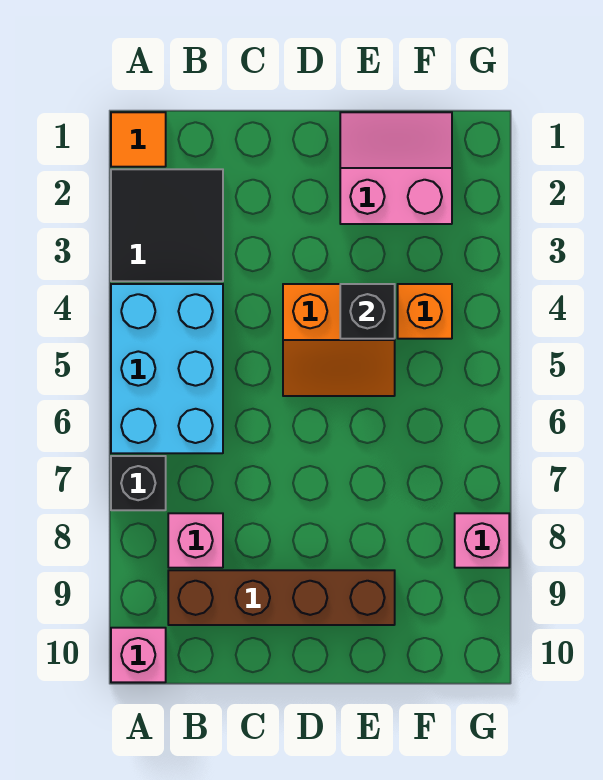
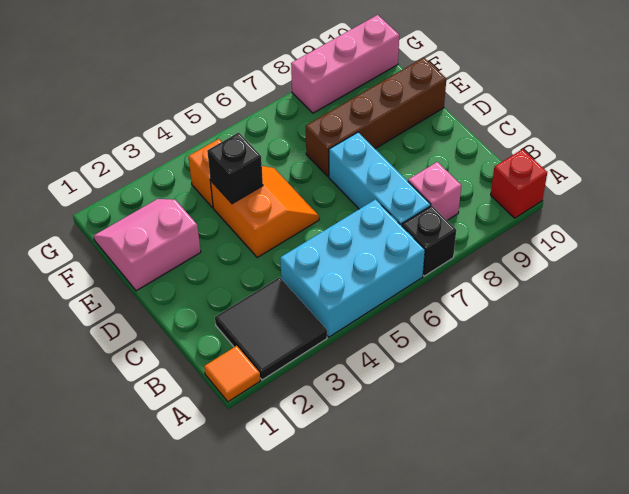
pink brick A10 level 1 -> red brick A10 level 1
none -> cyan brick B7:D7 level 1
brown brick B9:E9 level 1 -> brown brick E7:E10 level 1
pink slope E1:F2 level 1 top 2 -> pink slope E1:F2 level 1 top E
pink brick G8 level 1 -> pink brick G8:G10 level 1

